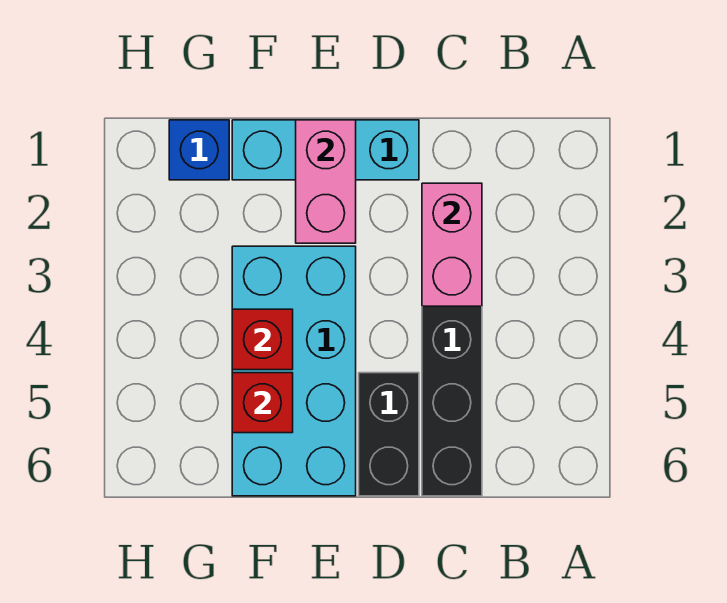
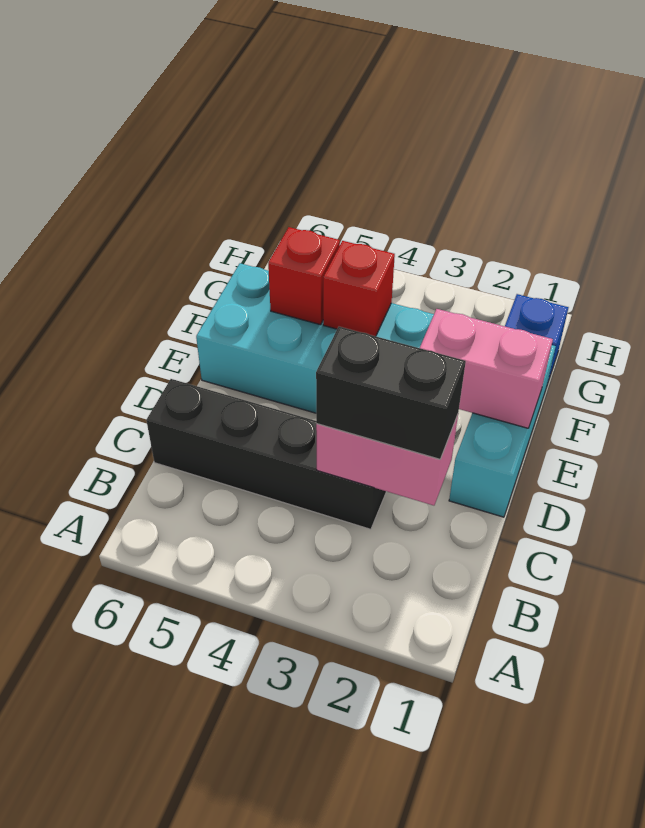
black brick D5:D6 level 1 -> black brick C2:C3 level 3

